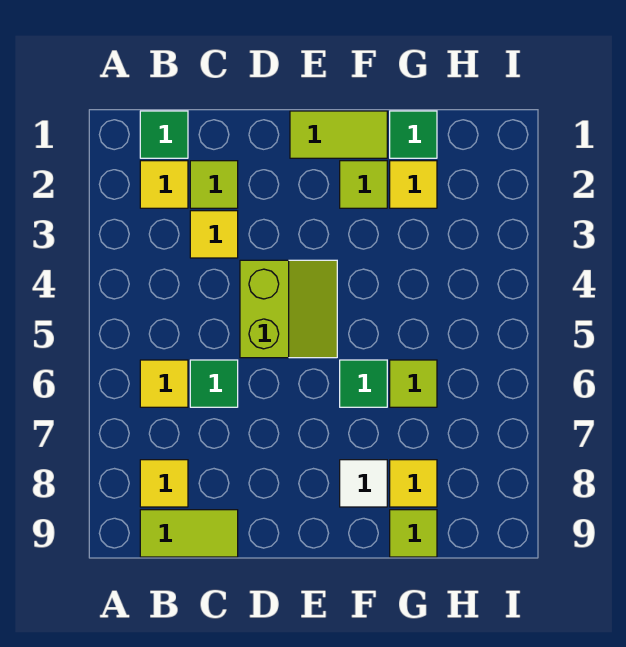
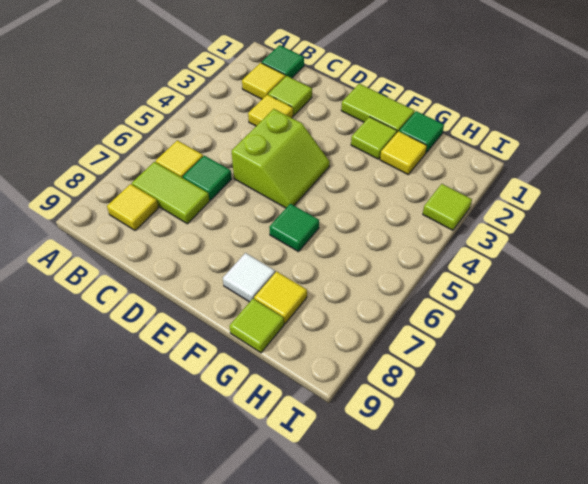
lime tile B9:C9 level 1 -> lime tile B7:C7 level 1
lime tile G6 level 1 -> lime tile I3 level 1

